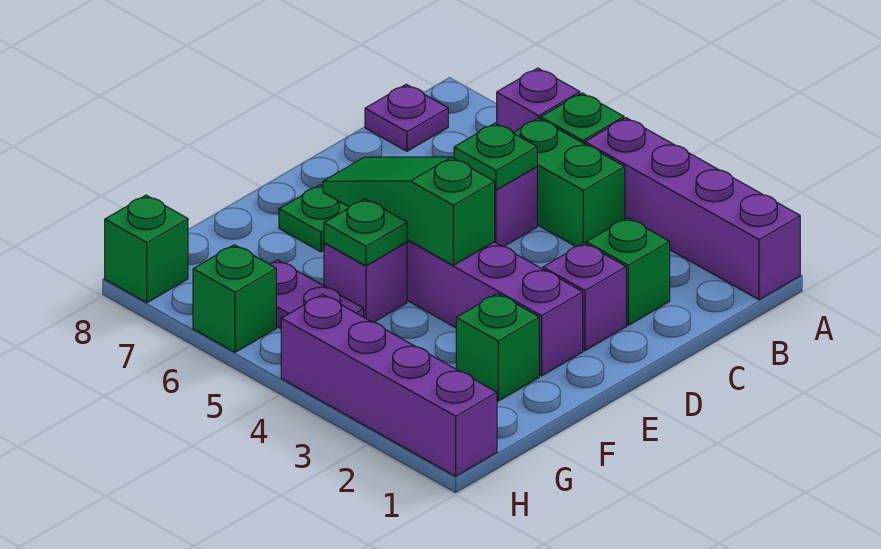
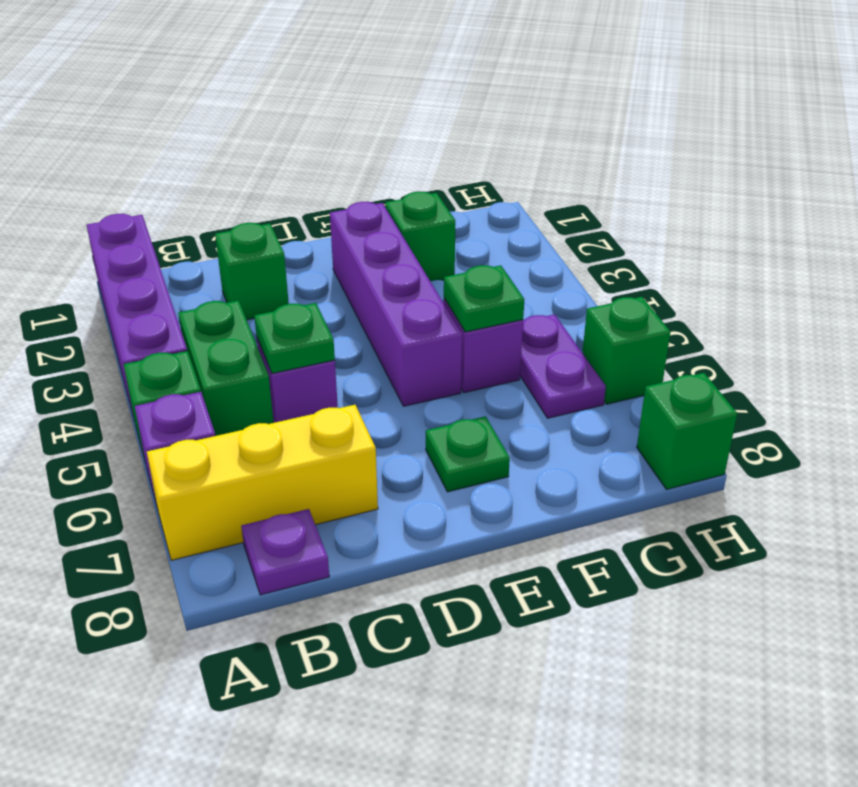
none -> yellow brick A7:C7 level 1
purple brick D2 level 1 -> none
green slope E4:E6 level 2 top 4 -> none
purple brick H1:H4 level 1 -> none

